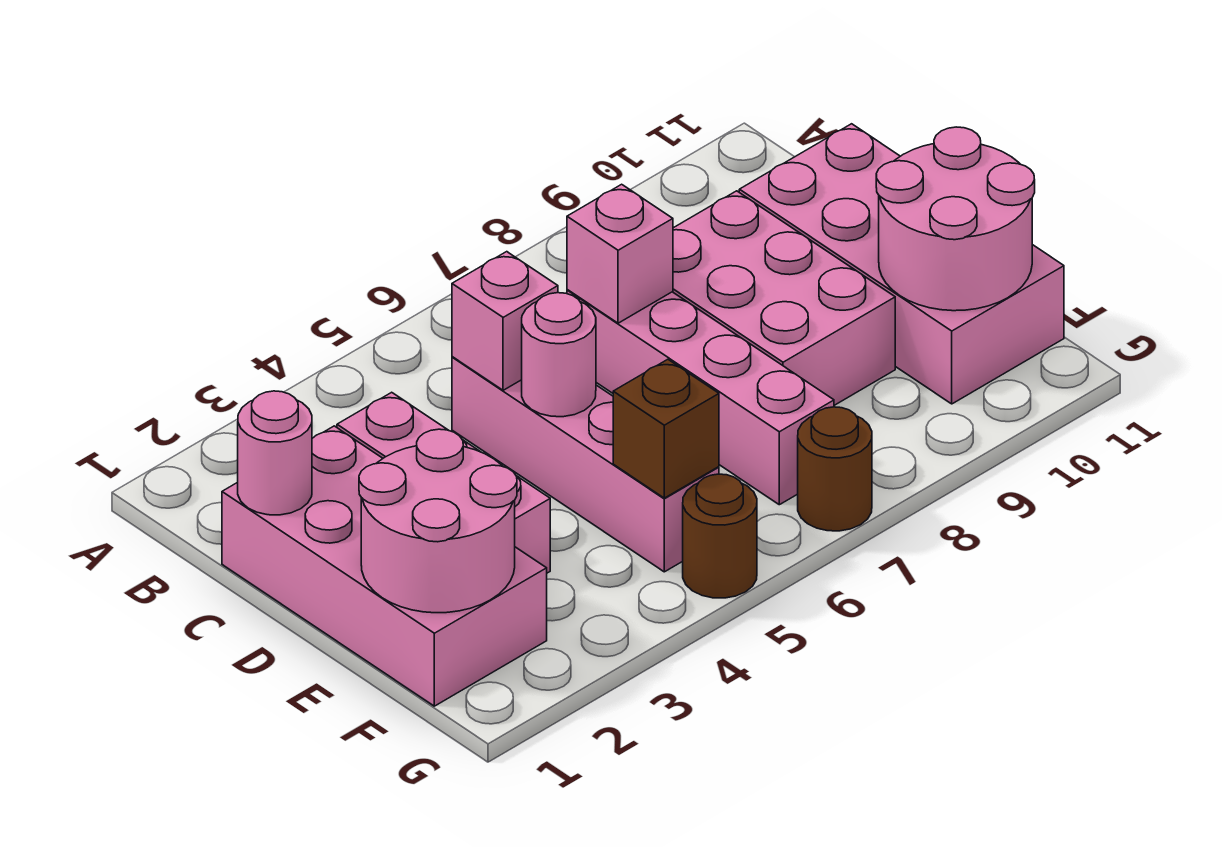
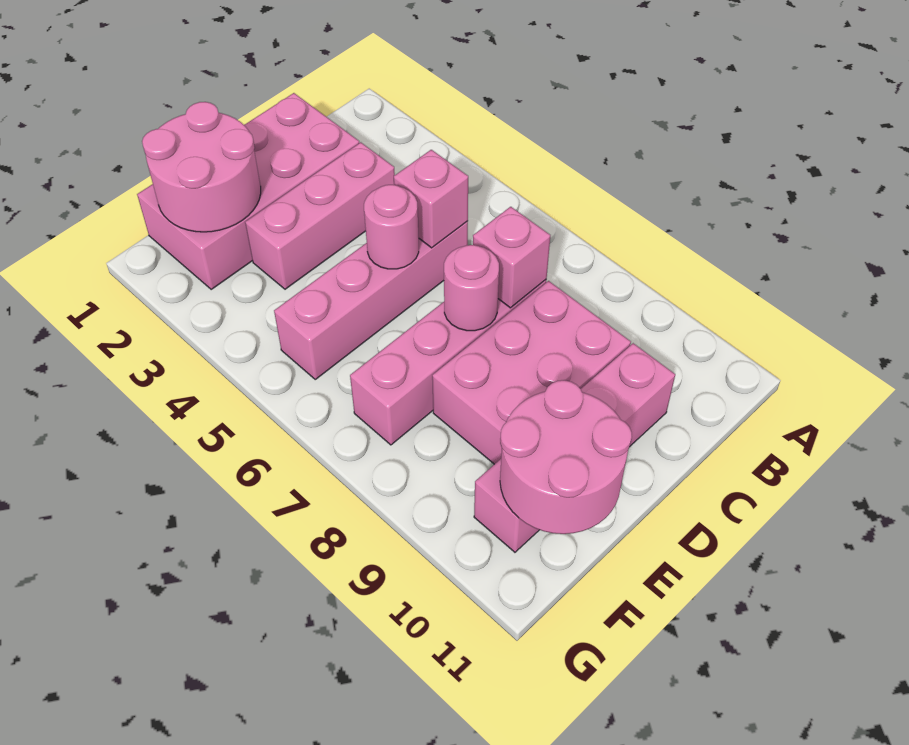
pink round brick C1 level 2 -> pink round brick D7 level 2
pink brick C10:F11 level 1 -> pink brick C10:F10 level 1
brown brick F5 level 2 -> none
brown round brick G5 level 1 -> none
brown round brick G7 level 1 -> none

